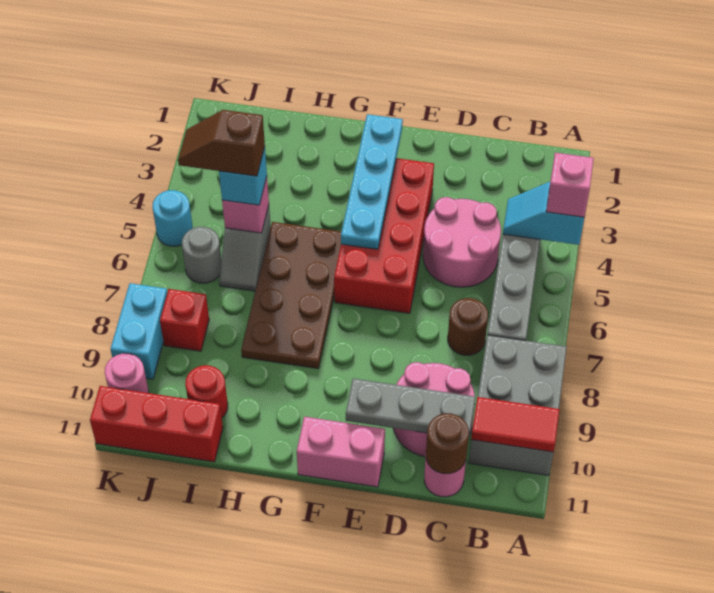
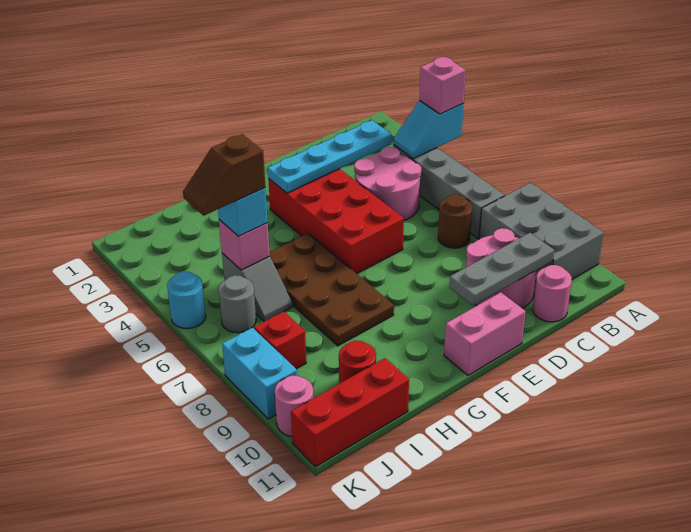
red tile A10:B10 level 2 -> none
brown round brick C11 level 2 -> none
cyan plate F2:F5 level 2 -> cyan plate C3:F3 level 2

